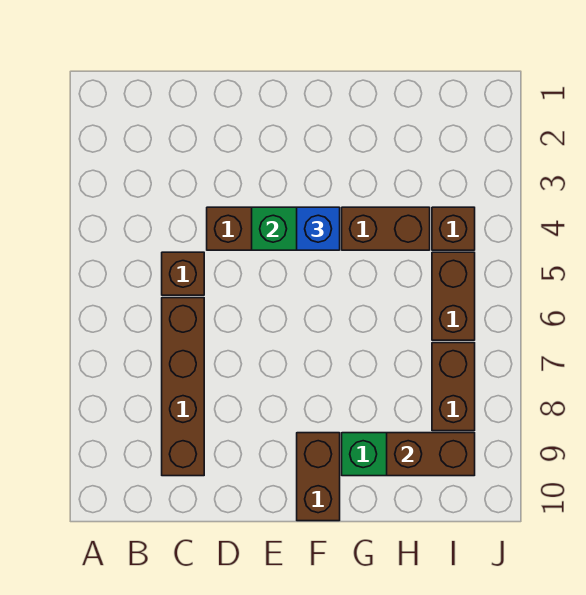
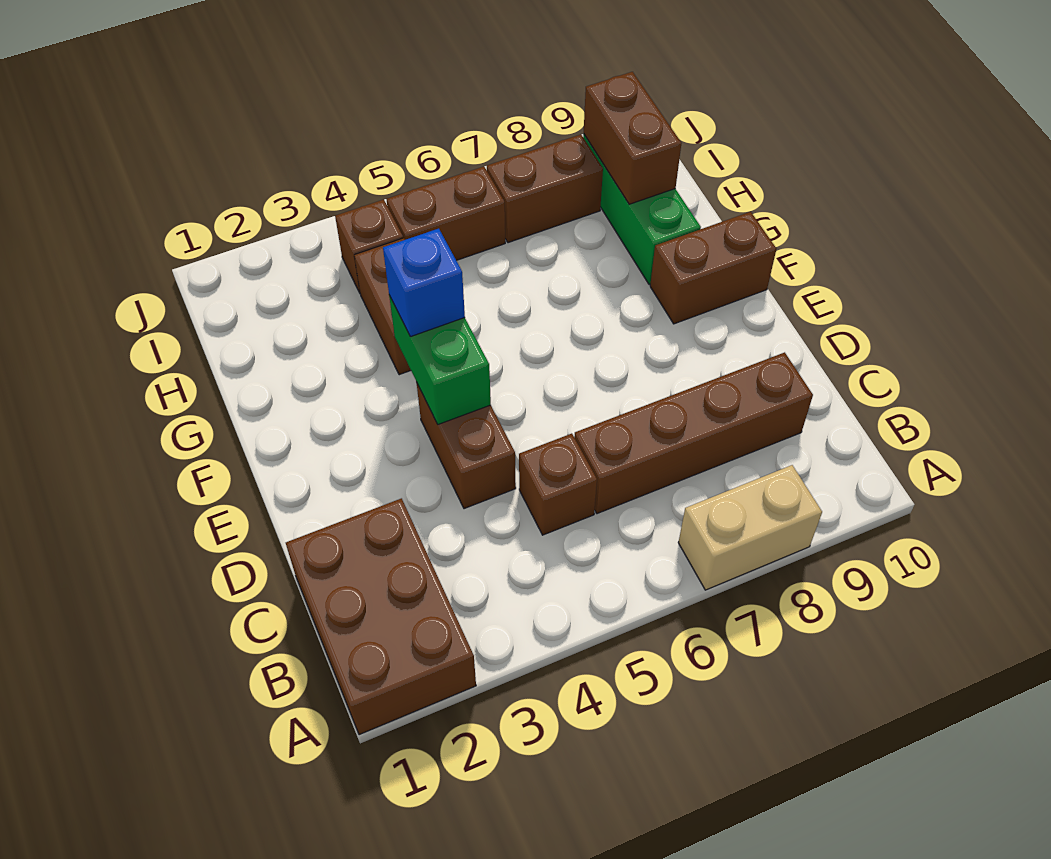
none -> brown brick A1:C2 level 1
none -> tan brick A7:A8 level 1

